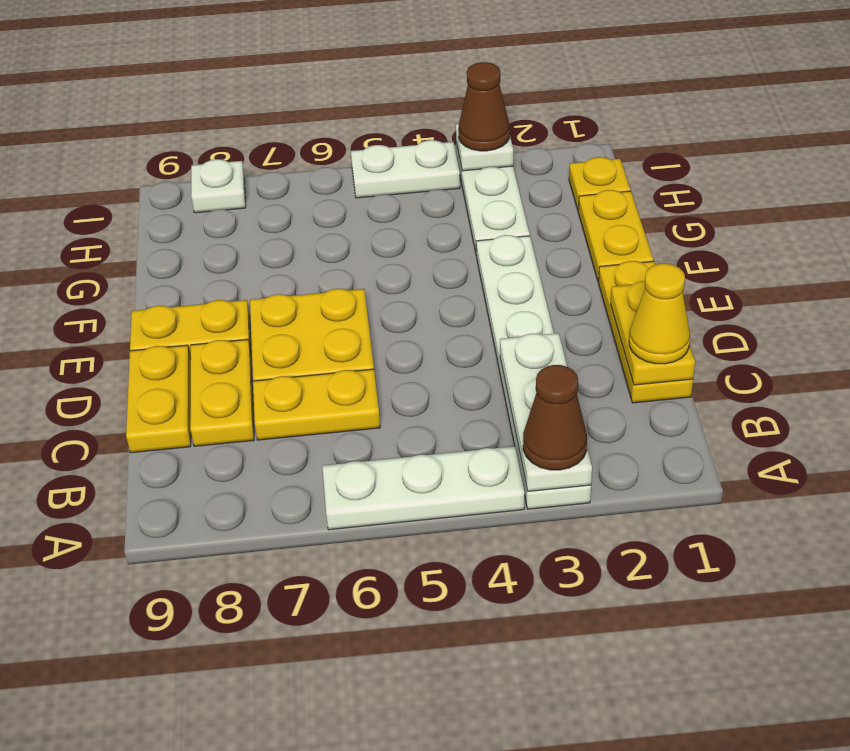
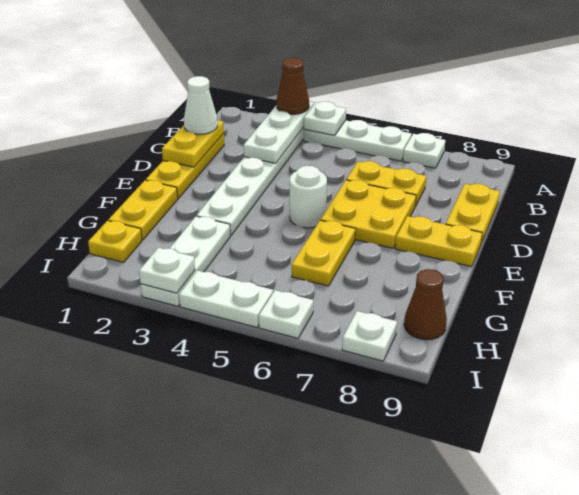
none -> white plate A4 level 2
none -> white plate A7 level 1
yellow cone C1 level 3 -> white cone C1 level 3
yellow plate C8:D8 level 1 -> yellow plate F6:G6 level 1
none -> white round brick E5 level 1
brown cone I3 level 3 -> brown cone H9 level 1
none -> white plate I6 level 1

